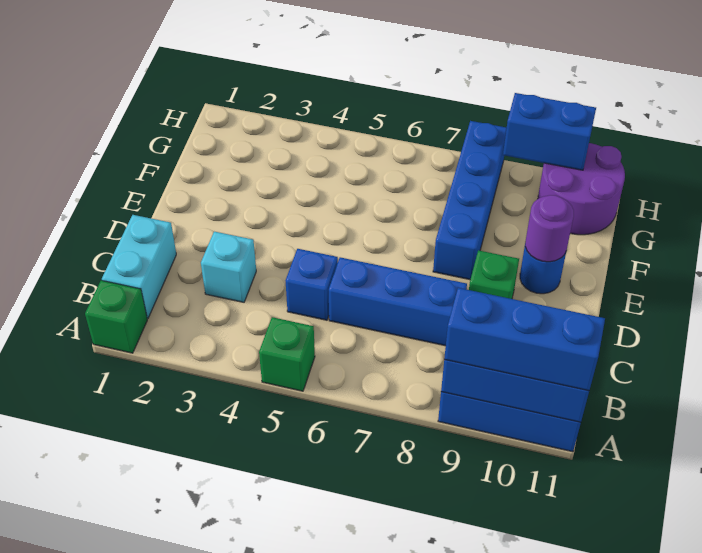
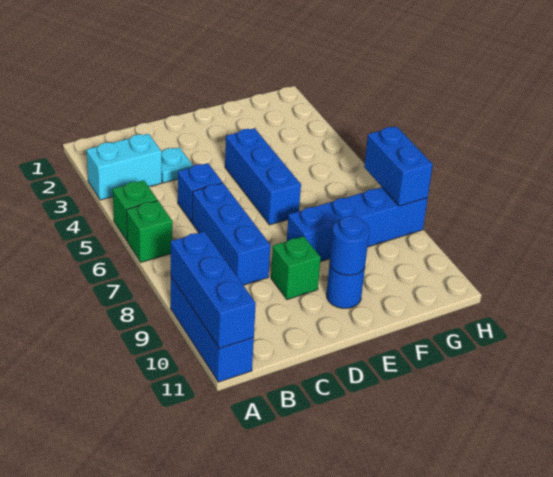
green brick A1 level 1 -> green brick A6 level 1
blue brick A9:A11 level 3 -> blue brick E4:E6 level 1
cyan brick B1:C1 level 1 -> cyan brick A3:B3 level 1
cyan brick C3 level 1 -> cyan plate C3 level 1
purple round brick E10 level 2 -> blue round brick E10 level 2
purple round brick G10:H11 level 1 -> none
blue brick H9:H10 level 2 -> blue brick H7:H8 level 2

